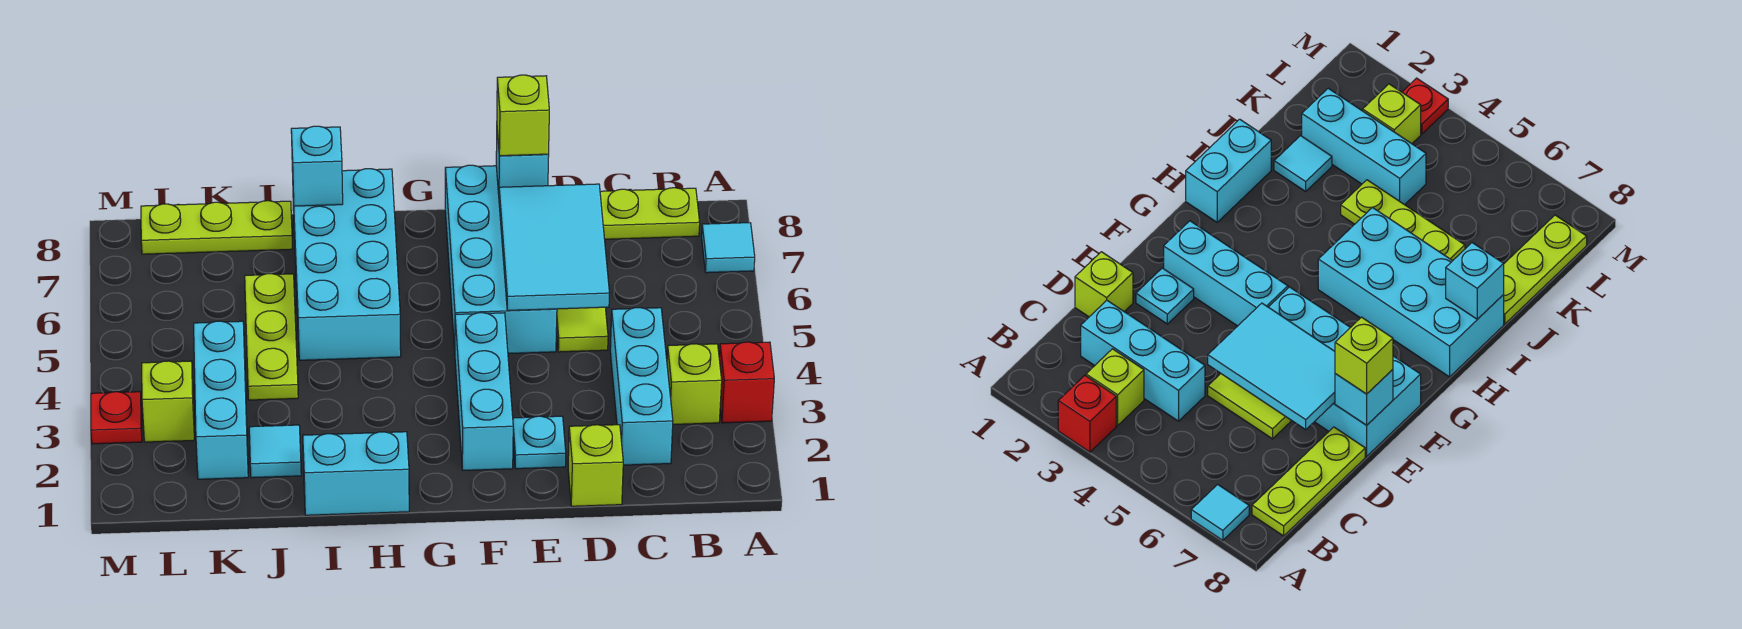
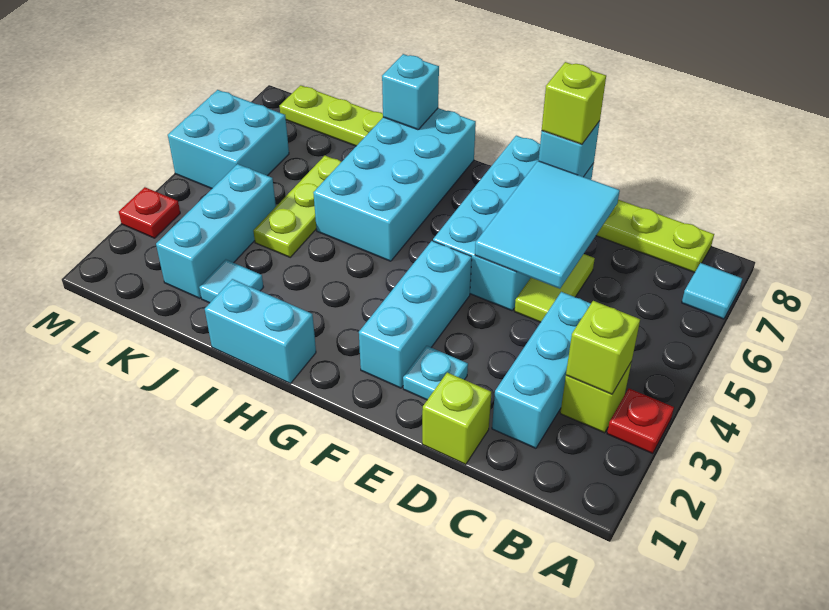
red brick A3 level 1 -> red plate A3 level 1
lime brick L3 level 1 -> lime brick B3 level 2
none -> cyan brick L5:M6 level 1

